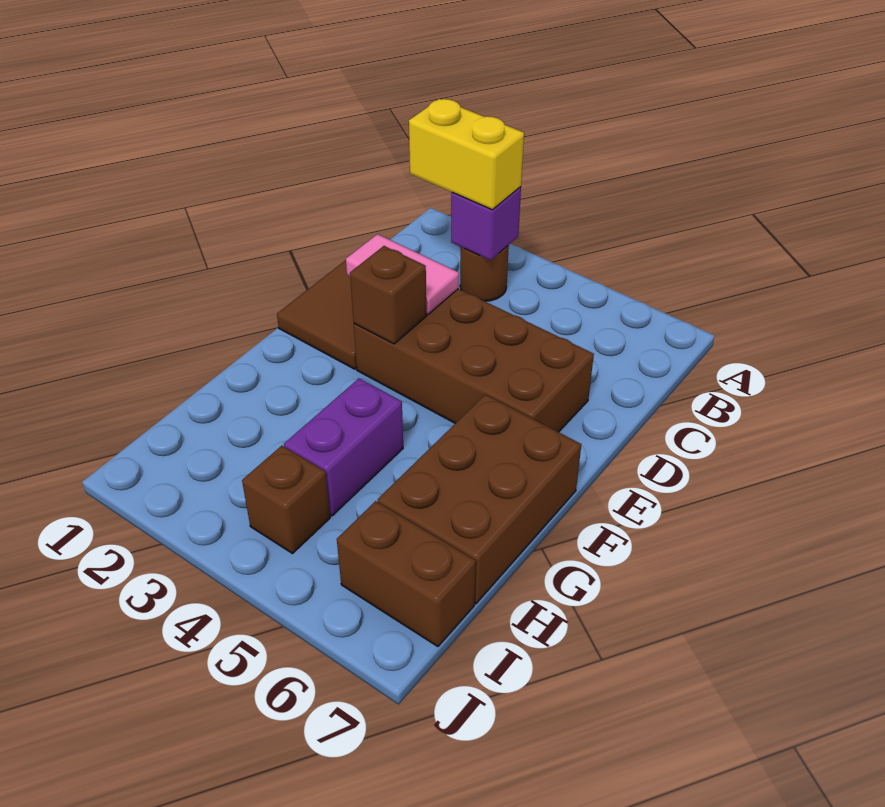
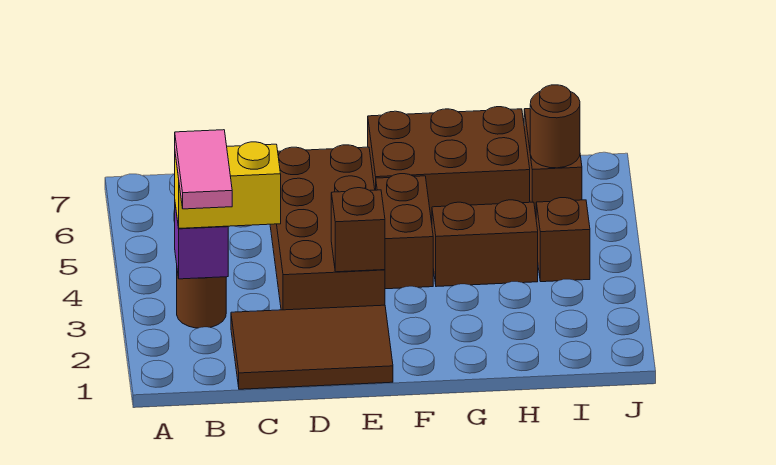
yellow brick B2:B3 level 3 -> yellow brick B3:C3 level 3
pink tile D2:D3 level 2 -> pink tile B2:B3 level 4
none -> brown brick F4:F5 level 1
purple brick G4:H4 level 1 -> brown brick G4:H4 level 1
none -> brown round brick I6 level 2

